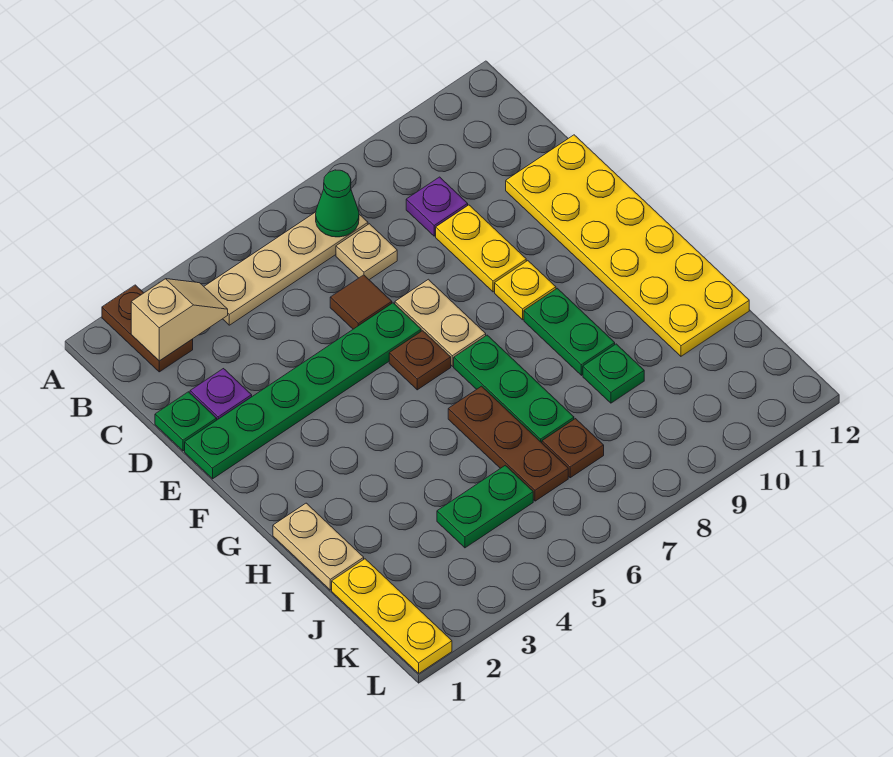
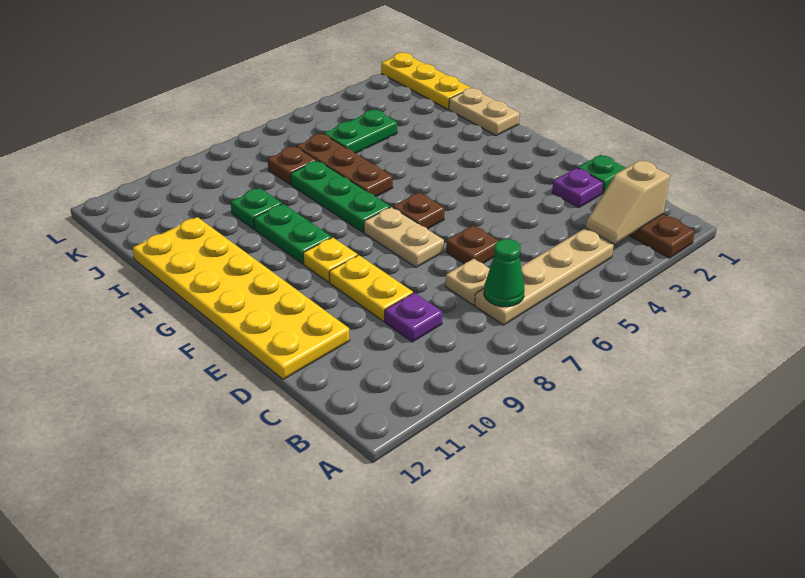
brown tile D6 level 1 -> brown plate D6 level 1
green plate E1:E6 level 1 -> none

